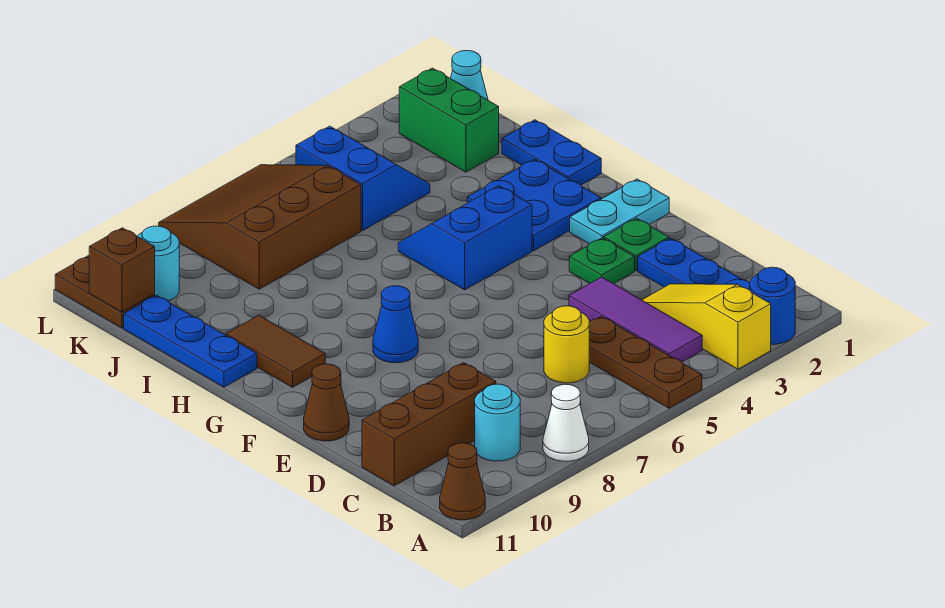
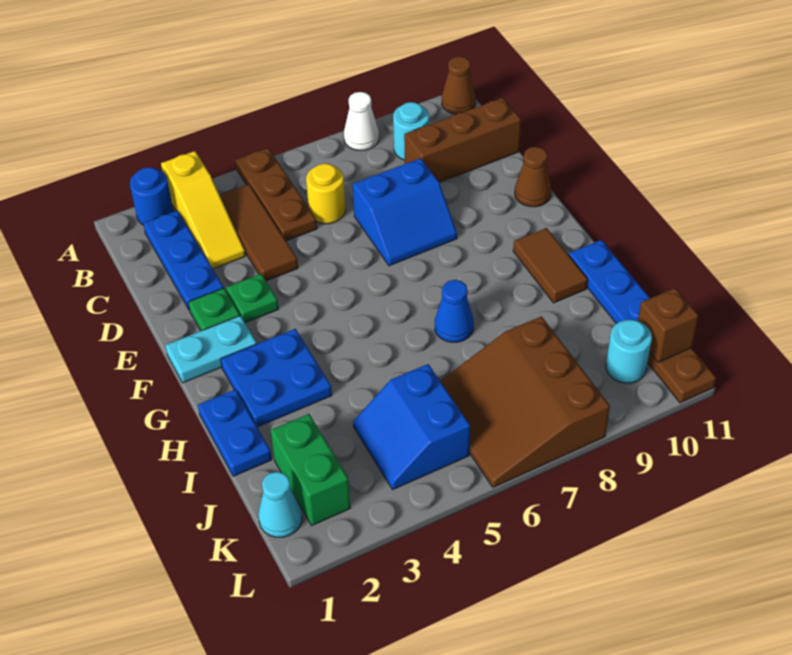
purple tile B4:D4 level 1 -> brown tile B4:D4 level 1
blue cone F8 level 1 -> blue cone H7 level 1
blue slope G4:H5 level 1 top G -> blue slope D7:E8 level 1 top D
brown slope J6:L8 level 1 top J -> brown slope J6:L8 level 1 top 8

